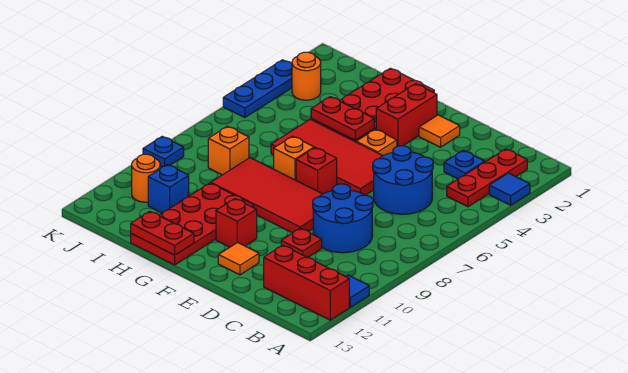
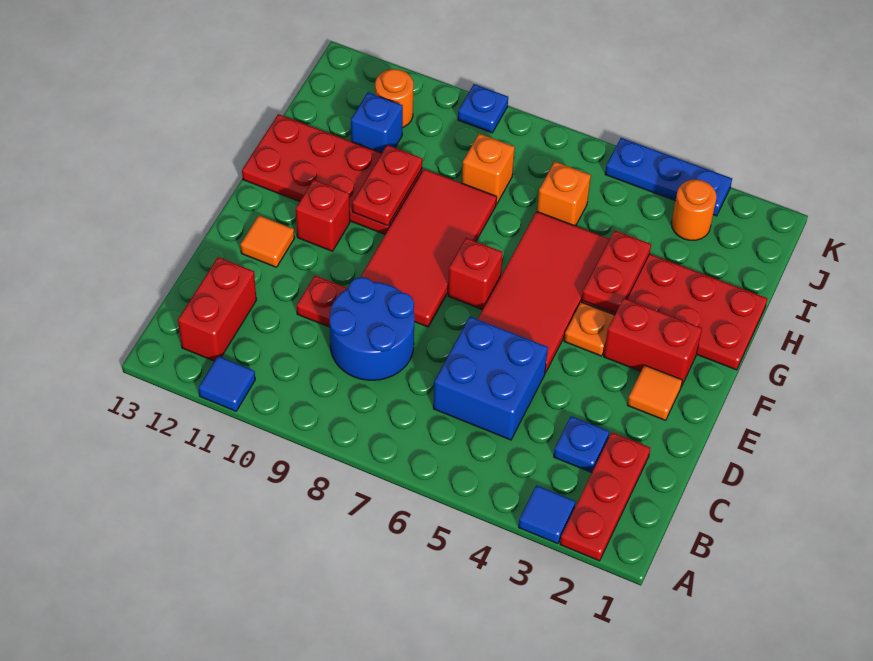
red brick A12:C12 level 1 -> red brick B12:C12 level 1
red plate B2:B4 level 1 -> red plate A2:C2 level 1
blue round brick C5:D6 level 1 -> blue brick C5:D6 level 1
orange brick G7 level 1 -> orange brick I6 level 1
red plate G13:H13 level 2 -> red plate G10:H10 level 2

